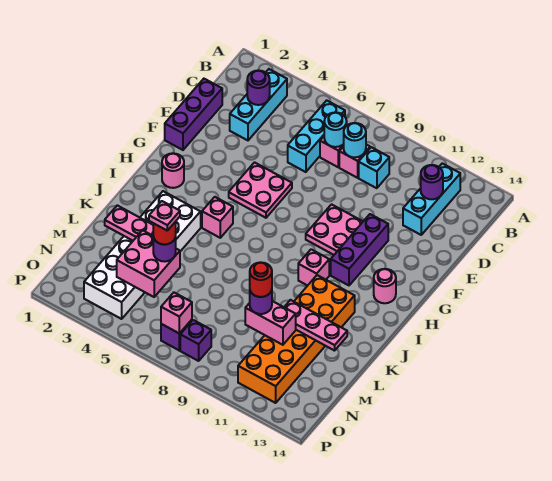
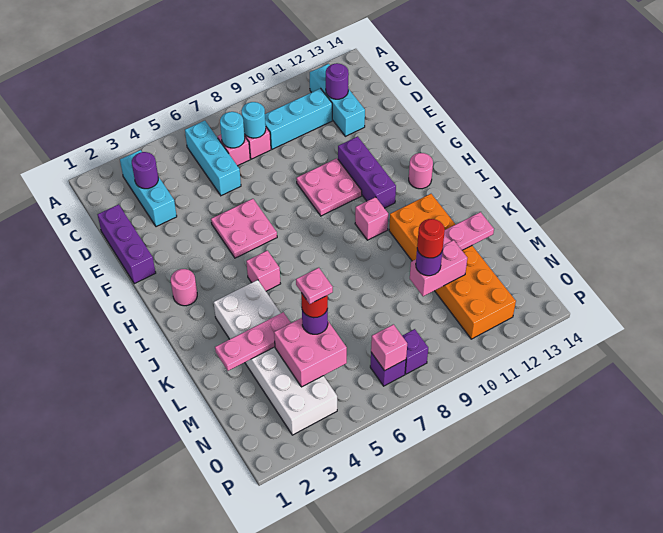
cyan brick C9 level 1 -> cyan brick C9:C11 level 1

